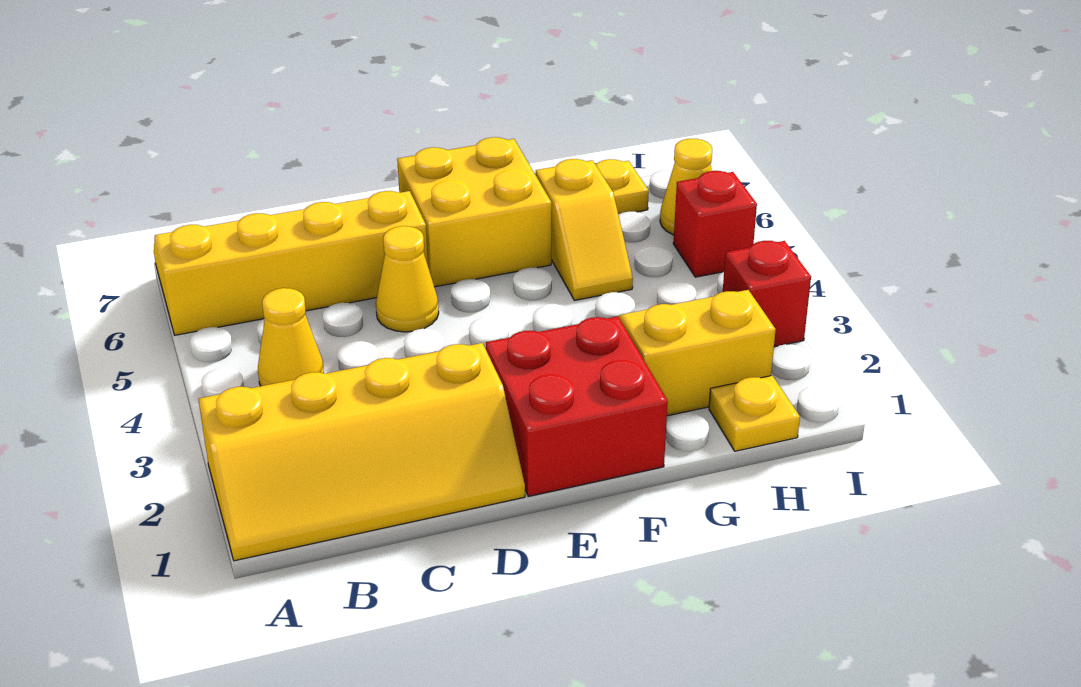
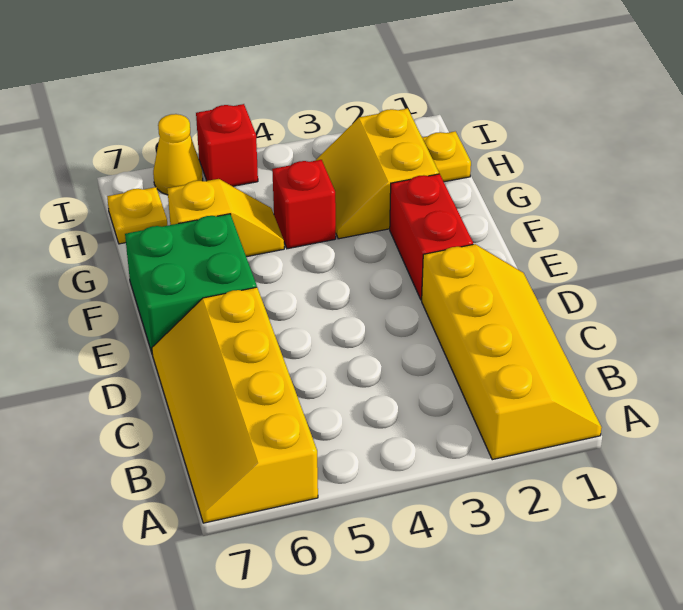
yellow cone B4 level 1 -> none
yellow cone D5 level 1 -> none
red brick E1:F2 level 1 -> red brick E2:F2 level 1
yellow brick E6:F7 level 1 -> green brick E6:F7 level 1
red brick I3 level 1 -> red brick G4 level 1

